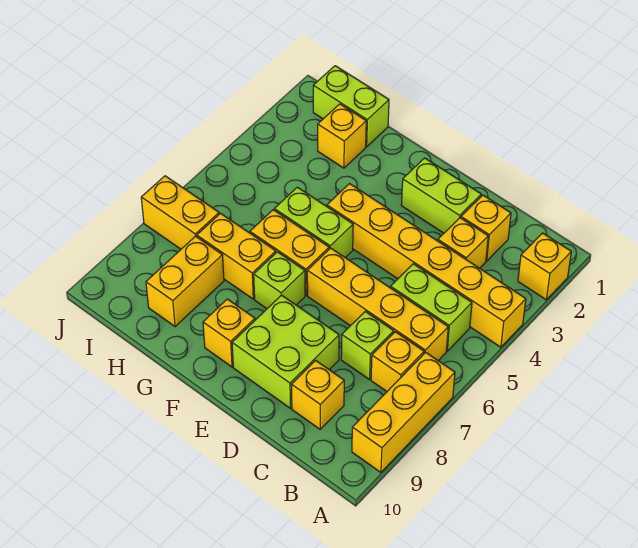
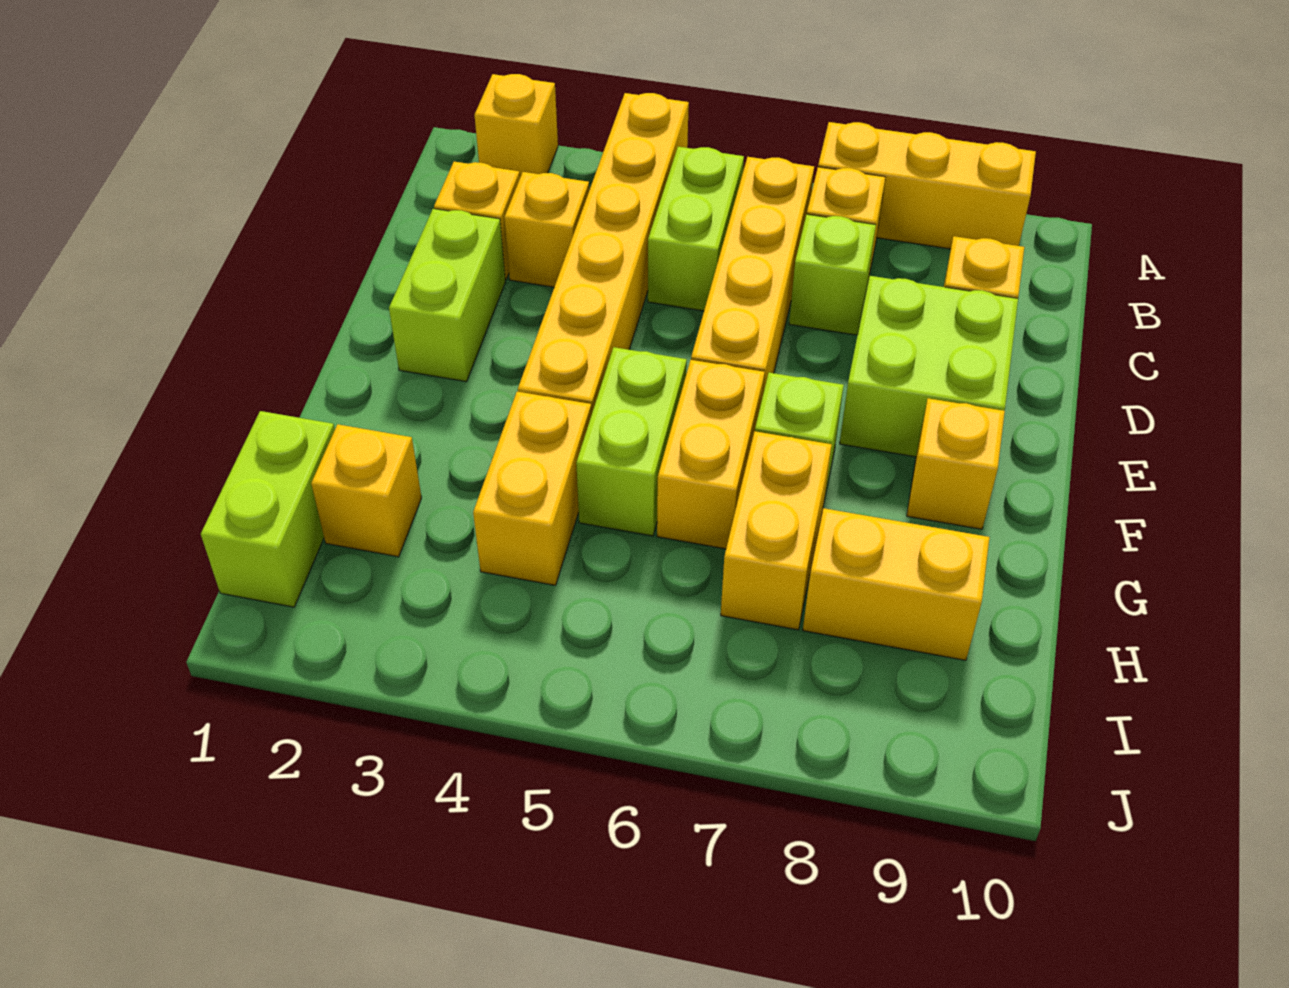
yellow brick I7:J7 level 1 -> yellow brick G4:H4 level 1

